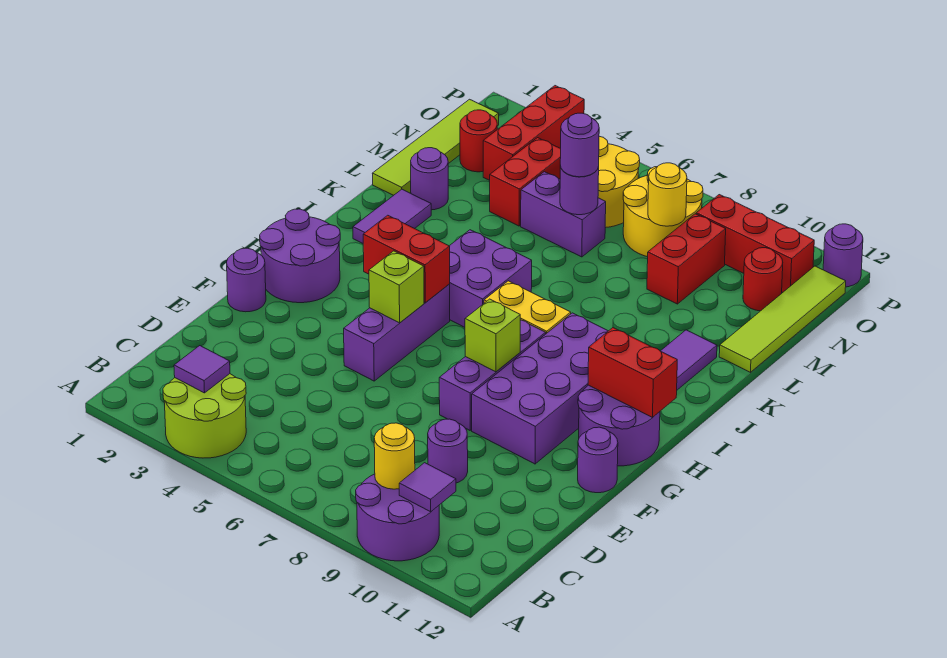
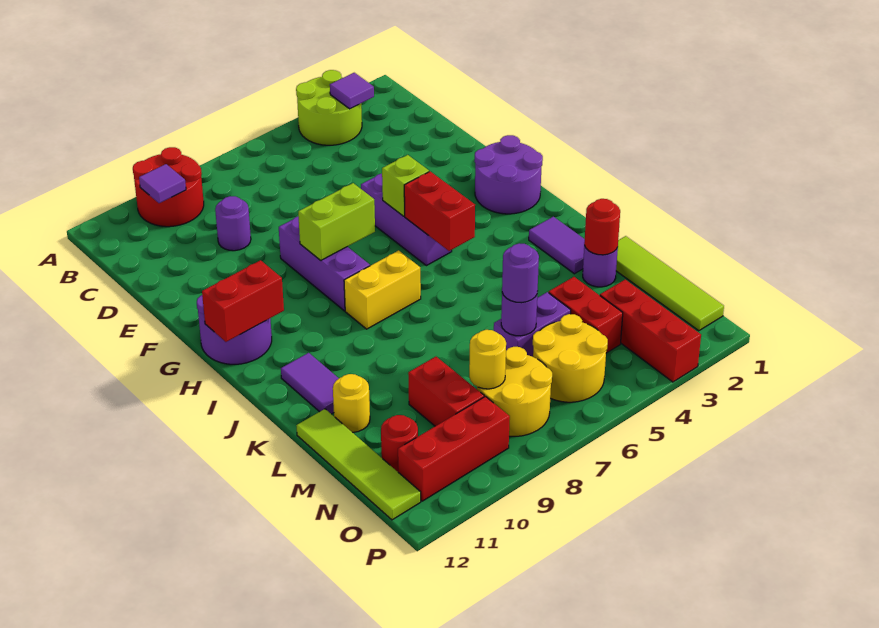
purple round brick A9:B10 level 1 -> red round brick A9:B10 level 1
yellow round brick B9 level 2 -> yellow round brick L11 level 1
purple round brick F1 level 1 -> none
purple brick F9:I10 level 1 -> none
purple round brick F12 level 1 -> none
lime brick G8 level 2 -> lime brick G7:G8 level 2
red brick H4:H5 level 2 -> red brick H5:I5 level 2
purple brick I5:J6 level 1 -> none
red round brick N2 level 1 -> red round brick L2 level 2
purple round brick P12 level 1 -> none

